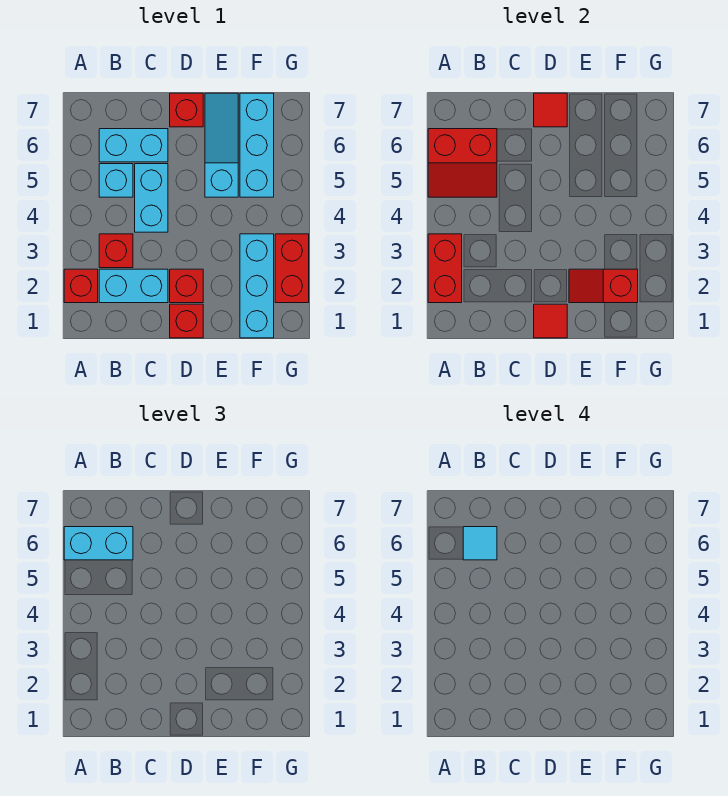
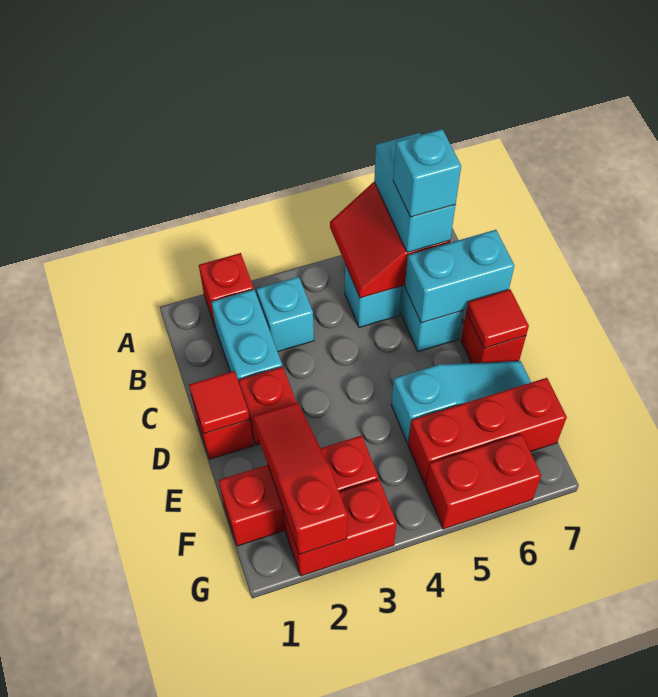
red brick A2:A3 level 2 -> red brick G5:G6 level 1
red brick B3 level 1 -> cyan brick B3 level 1
cyan tile B6 level 4 -> cyan brick B6 level 4
cyan brick C4:C5 level 1 -> cyan brick C6:C7 level 2
red slope E2:F2 level 2 top F -> red slope E2:G2 level 2 top G
cyan brick F1:F3 level 1 -> red brick F1:F3 level 1
cyan brick F5:F7 level 1 -> red brick F5:F7 level 1

